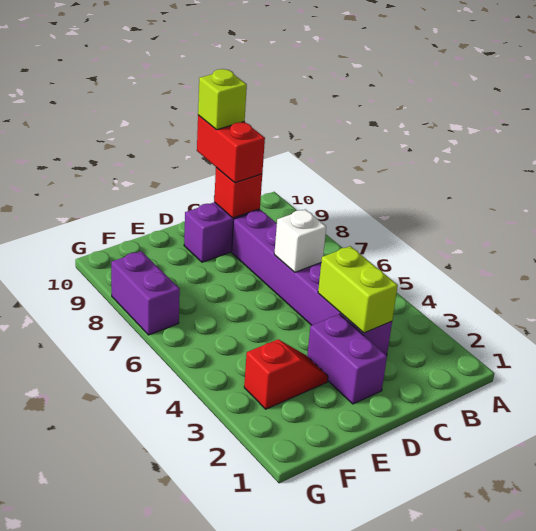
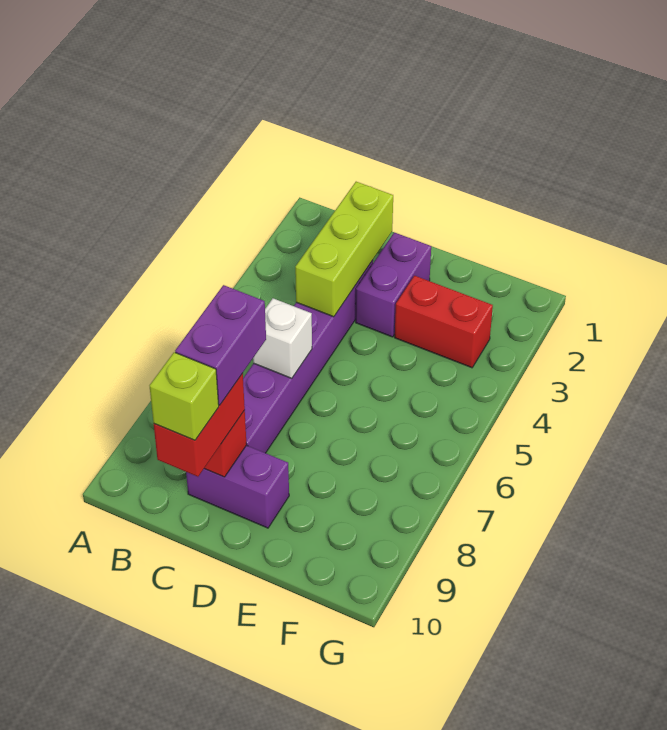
lime brick C3:C4 level 2 -> lime brick C2:C4 level 2
red slope E3:F3 level 1 top F -> red brick E3:F3 level 1
purple brick G7:G8 level 1 -> purple brick C8:C9 level 4

